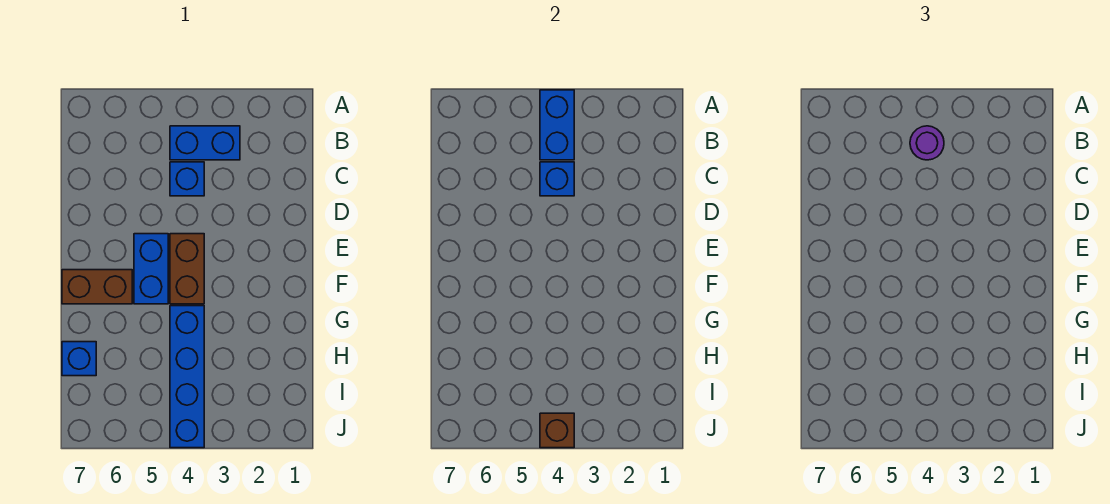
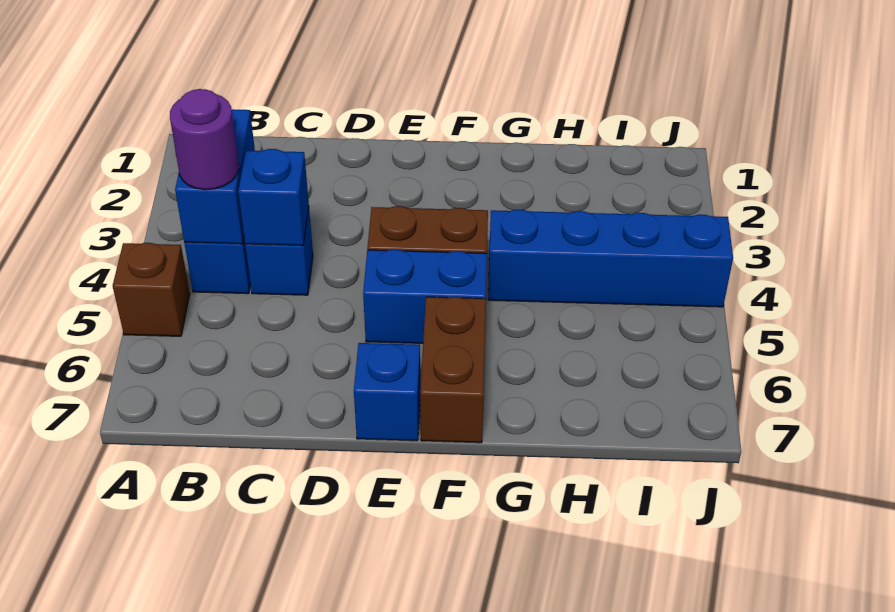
blue brick A4:B4 level 2 -> blue brick B3:B4 level 2
blue brick H7 level 1 -> blue brick E7 level 1
brown brick J4 level 2 -> brown brick A5 level 1

